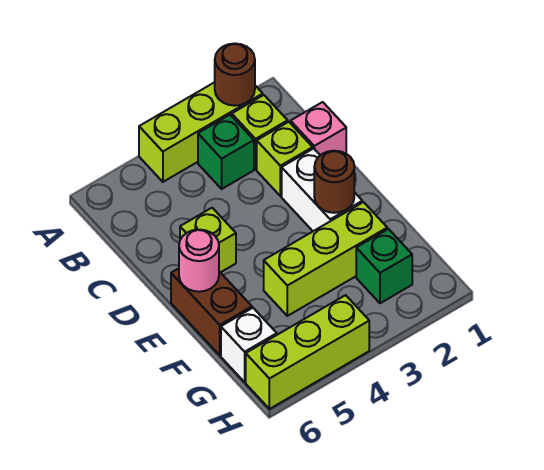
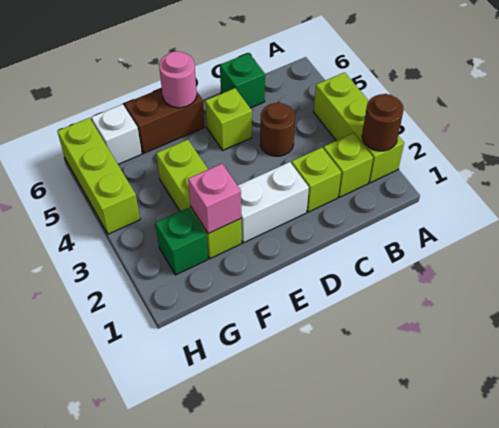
green brick B3 level 1 -> green brick C6 level 1
pink brick C1 level 1 -> pink brick F2 level 2
brown round brick E2 level 2 -> brown round brick C4 level 1

